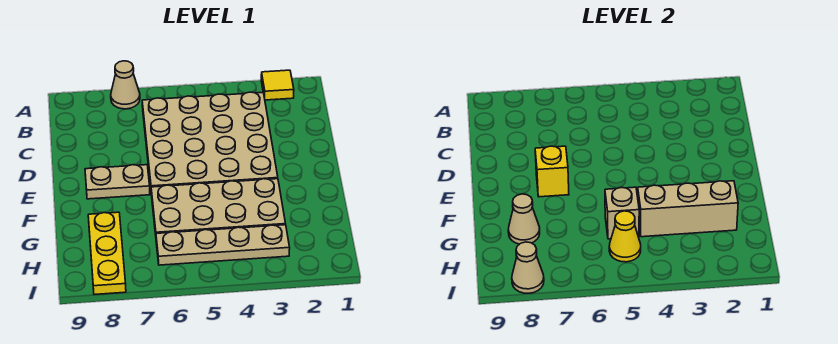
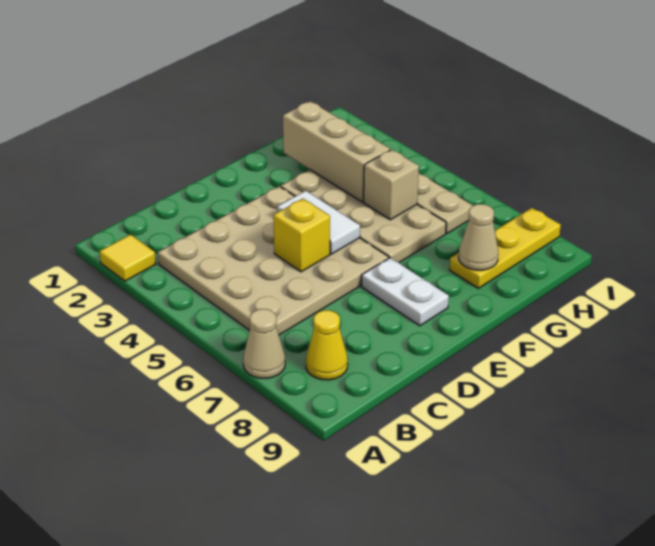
none -> white tile E4:E5 level 2
tan plate E7:E8 level 1 -> white plate E7:E8 level 1
yellow brick E7 level 2 -> yellow brick D5 level 2
yellow cone H5 level 2 -> yellow cone B8 level 1
tan cone I8 level 2 -> none

